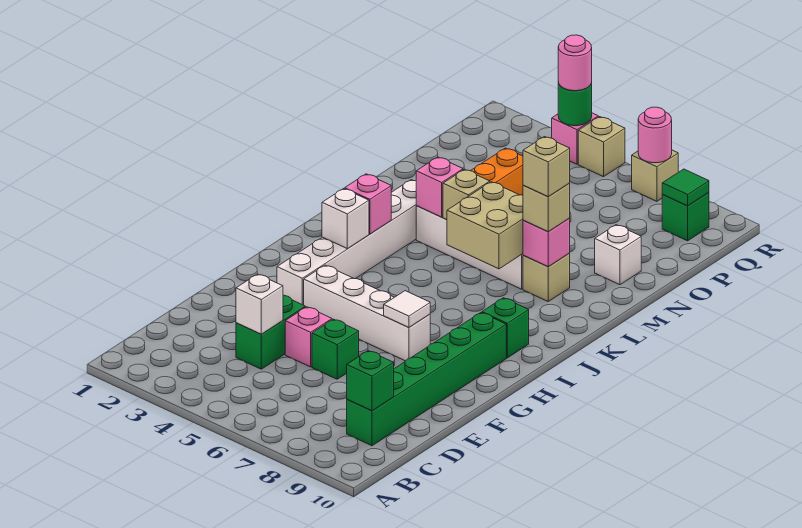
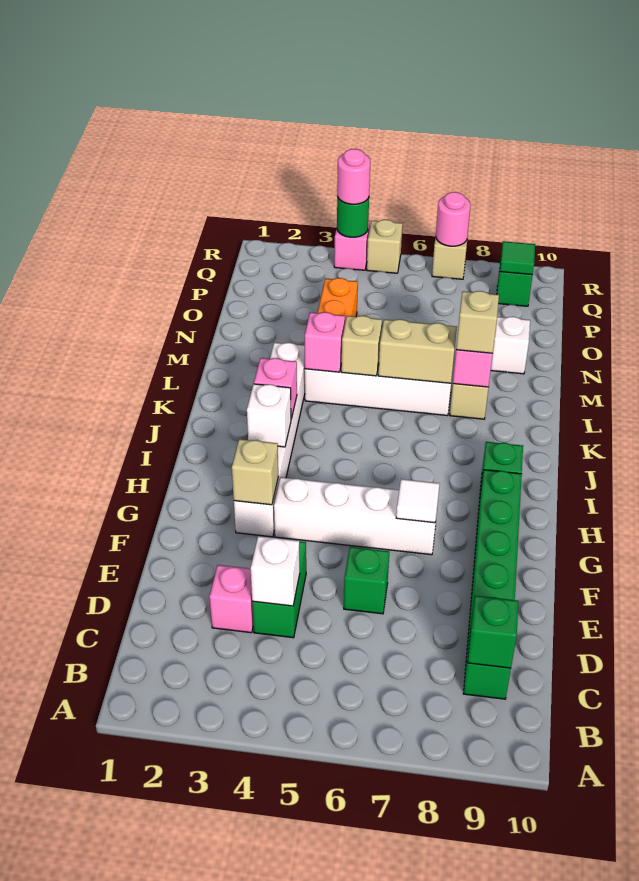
pink brick E5 level 1 -> pink brick D3 level 1
tan brick K6:L7 level 2 -> tan brick L6:L7 level 2
tan brick L8 level 4 -> tan brick G3 level 2

